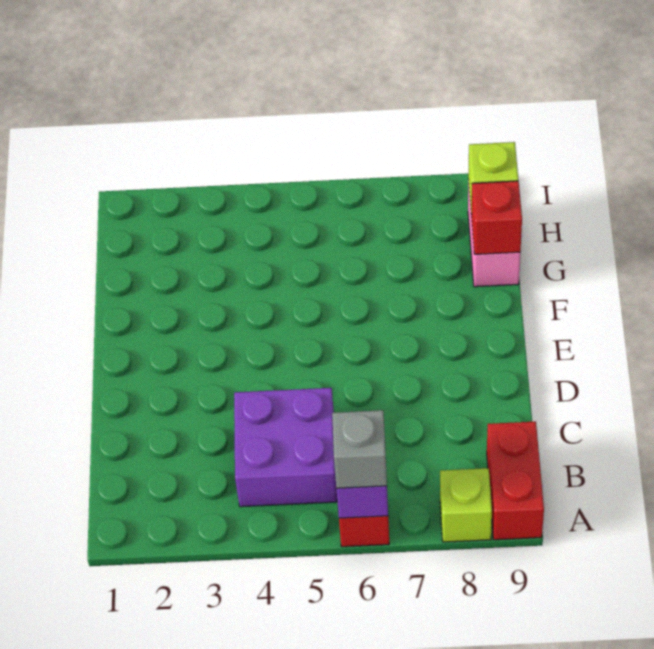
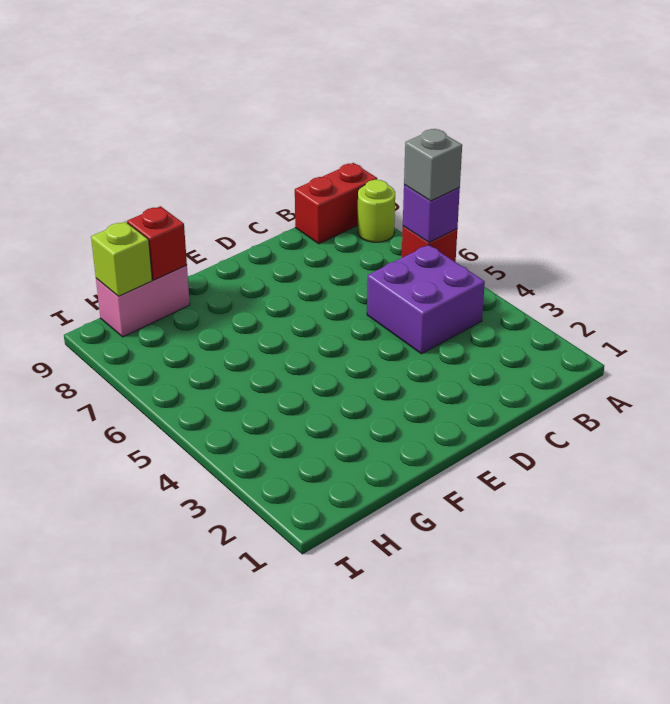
lime brick A8 level 1 -> lime round brick A8 level 1

